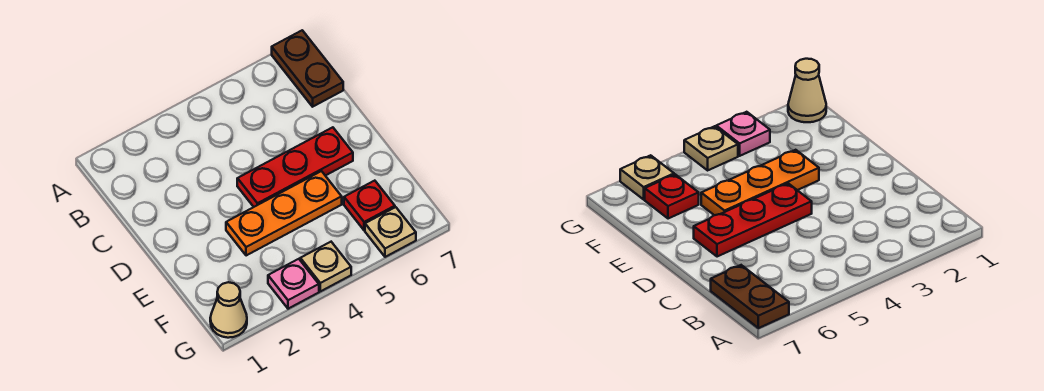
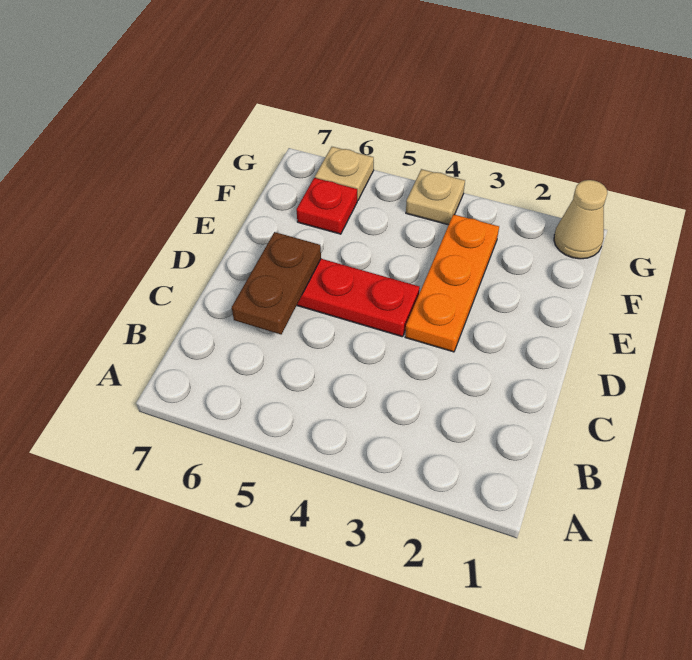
brown plate A7:B7 level 1 -> brown plate C6:D6 level 2
orange plate E3:E5 level 1 -> orange plate D3:F3 level 1
pink plate G3 level 1 -> none

